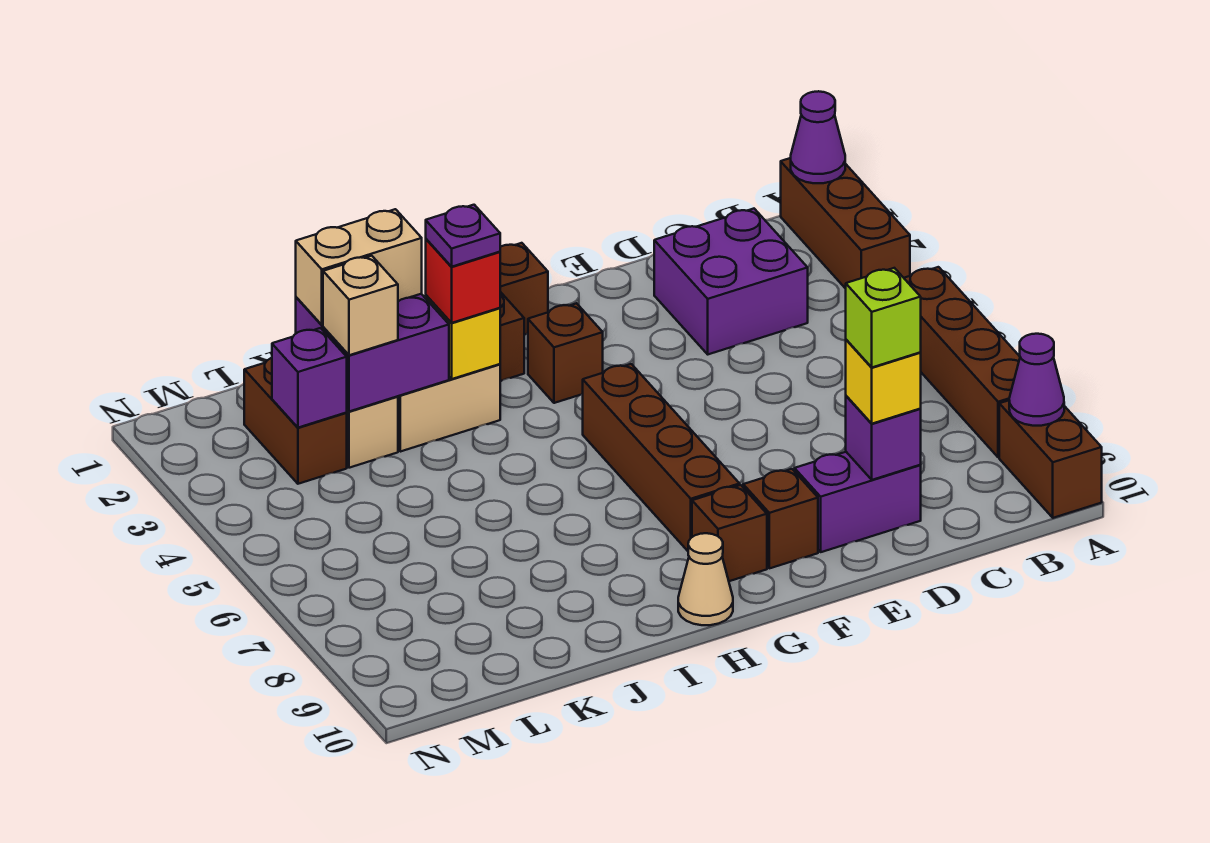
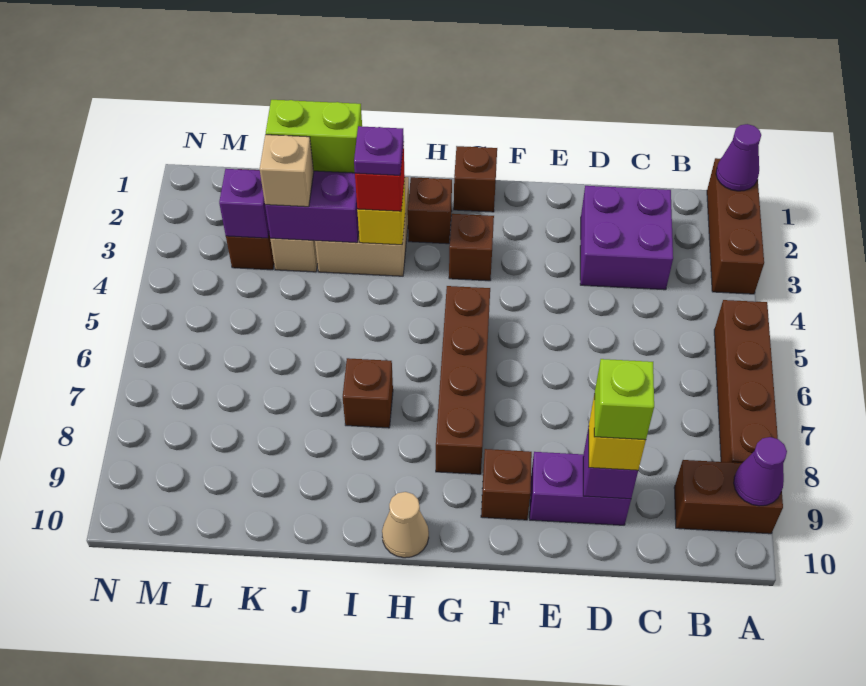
brown brick A9:A10 level 1 -> brown brick A9:B9 level 1
brown brick G9 level 1 -> brown brick I7 level 1
tan brick J2:K2 level 3 -> lime brick J2:K2 level 3

